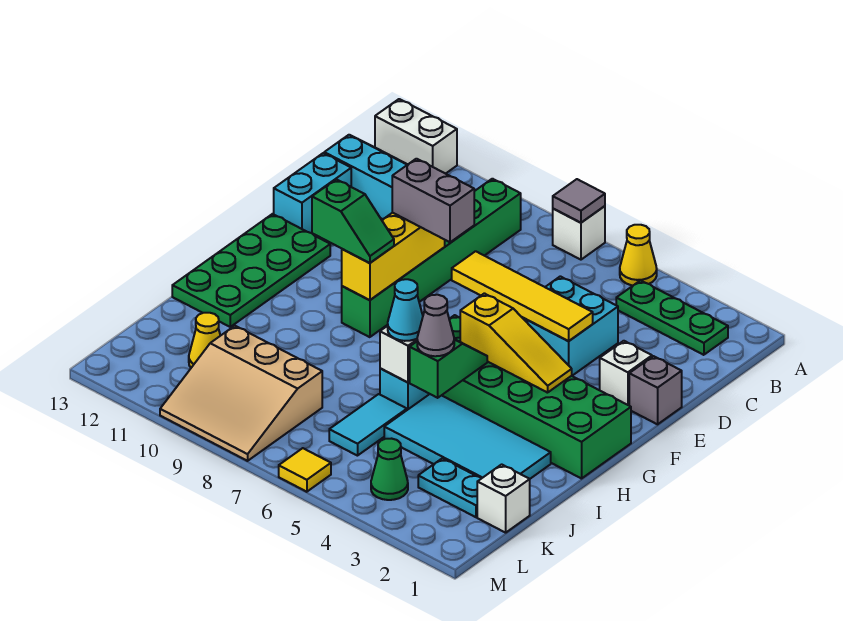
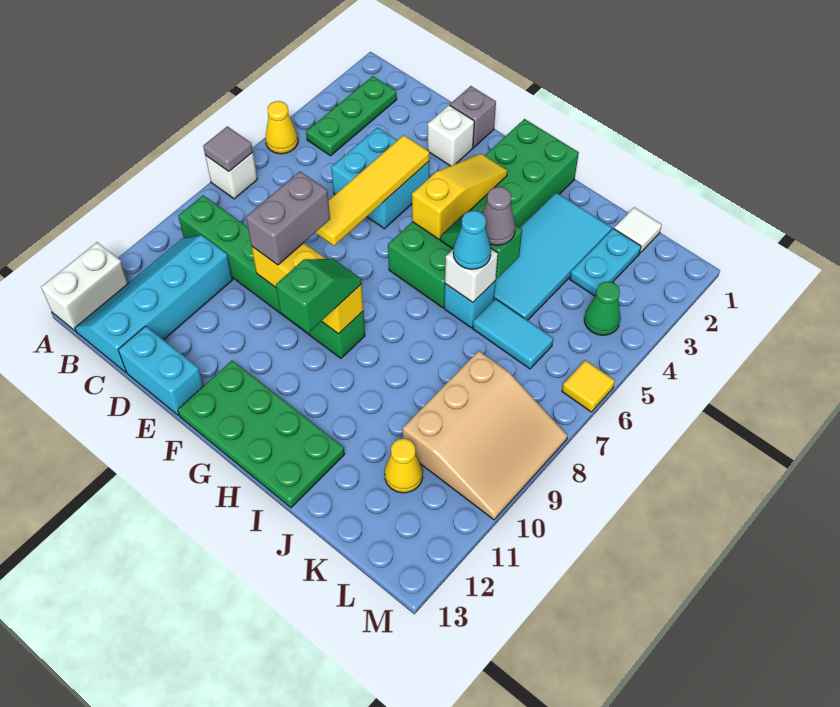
white brick K1 level 1 -> white tile K1 level 1

